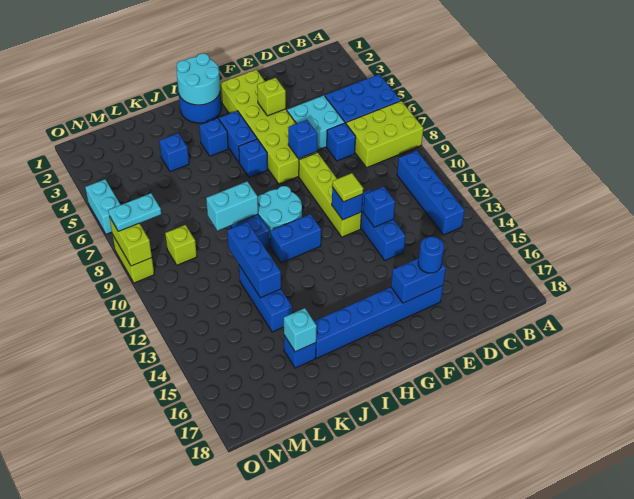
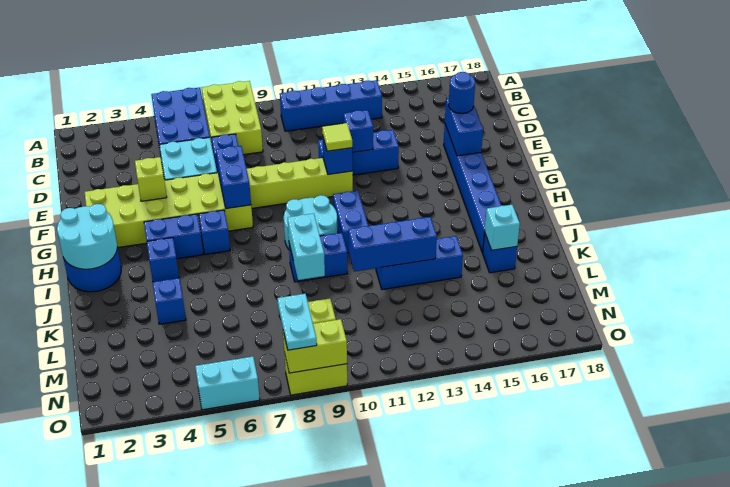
blue brick F7 level 2 -> blue brick F7:G7 level 2

